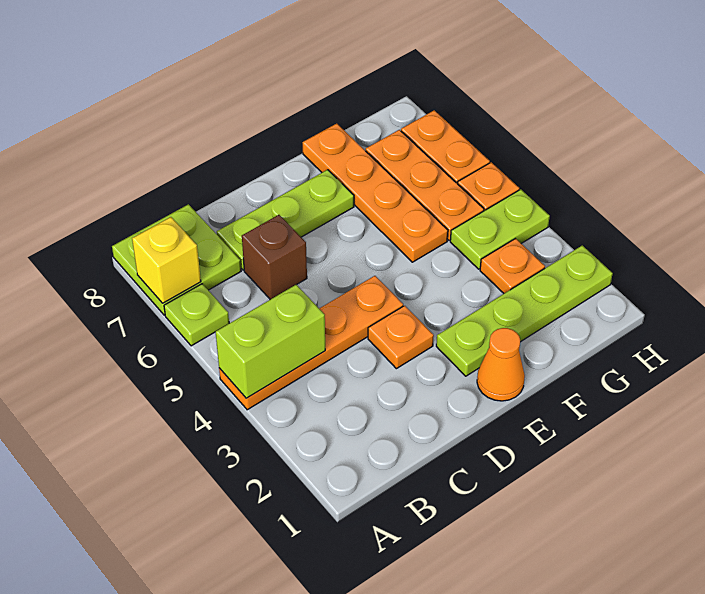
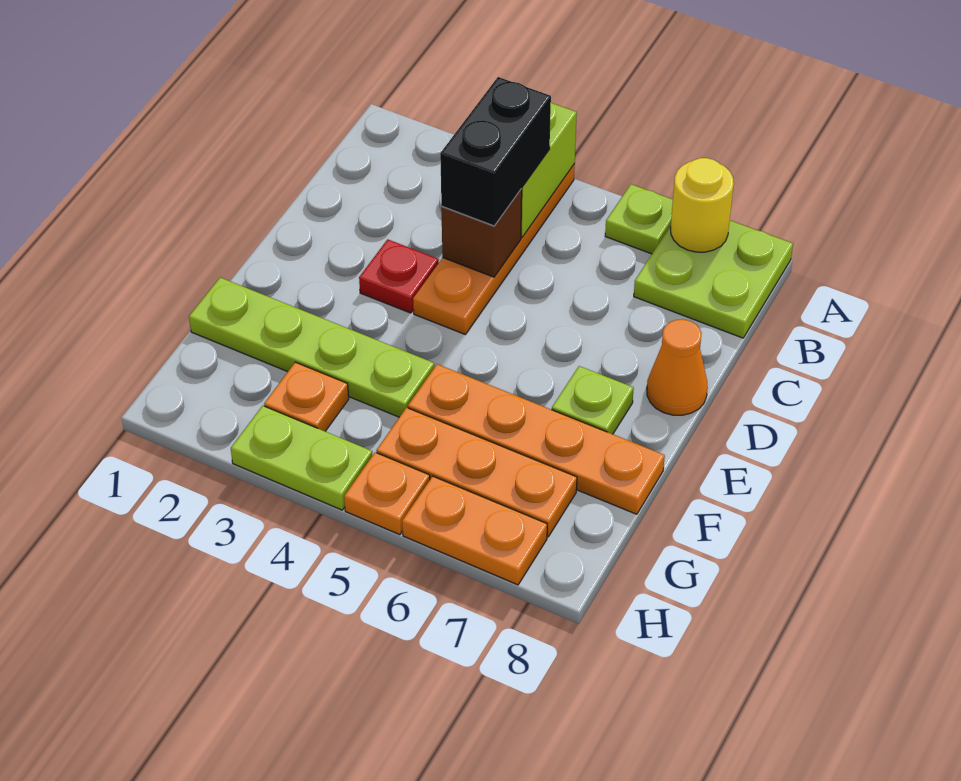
yellow brick A7 level 2 -> yellow round brick A7 level 2
none -> black brick B4:C4 level 3
brown brick C6 level 1 -> brown brick C4 level 2
lime plate C7:E7 level 1 -> lime plate E7 level 1
orange plate D3 level 1 -> red plate D3 level 1
orange cone E1 level 1 -> orange cone D8 level 1
lime plate E2:H2 level 1 -> lime plate F1:F4 level 1
lime plate G4:H4 level 1 -> lime plate H3:H4 level 1

